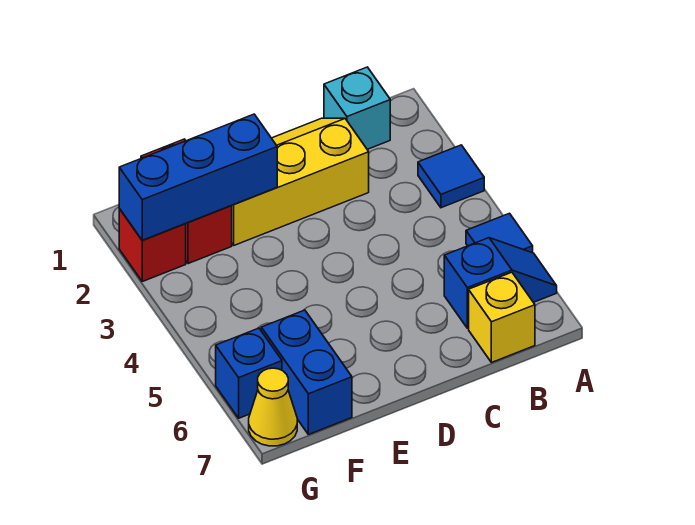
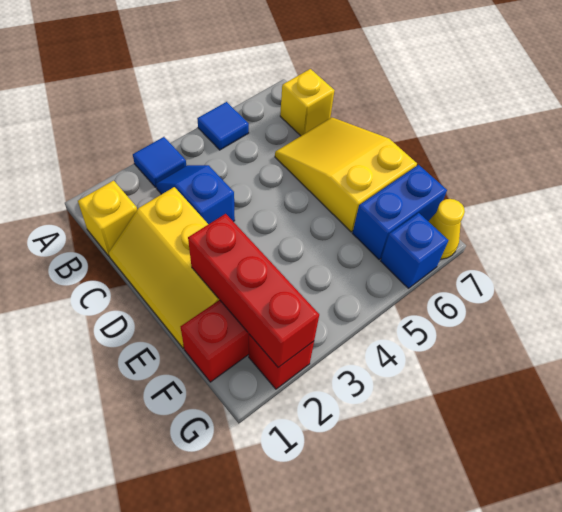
blue slope A6:B6 level 1 top B -> blue slope B3:C3 level 1 top C
cyan brick B1 level 1 -> yellow brick B1 level 1
none -> yellow slope C6:E7 level 1 top E
blue brick E2:G2 level 2 -> red brick E2:G2 level 2

